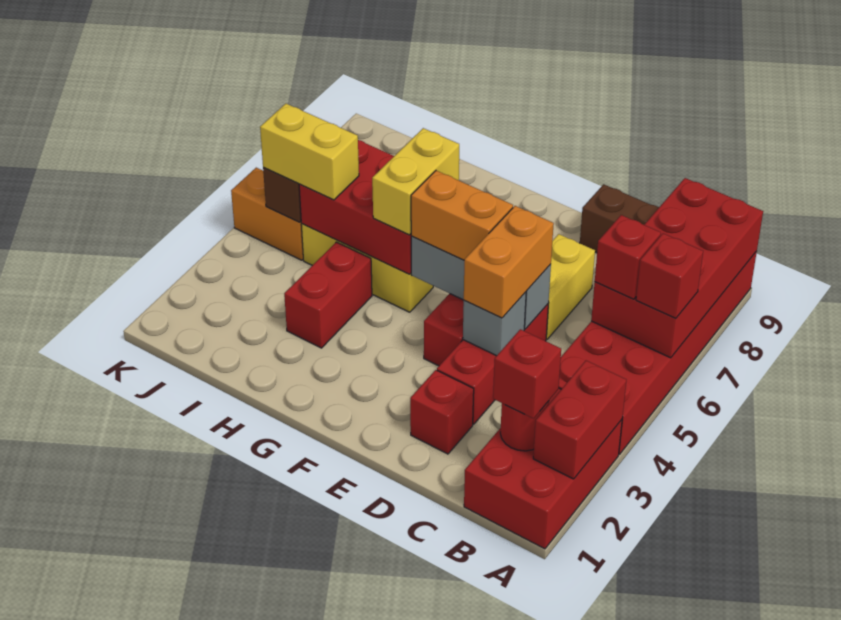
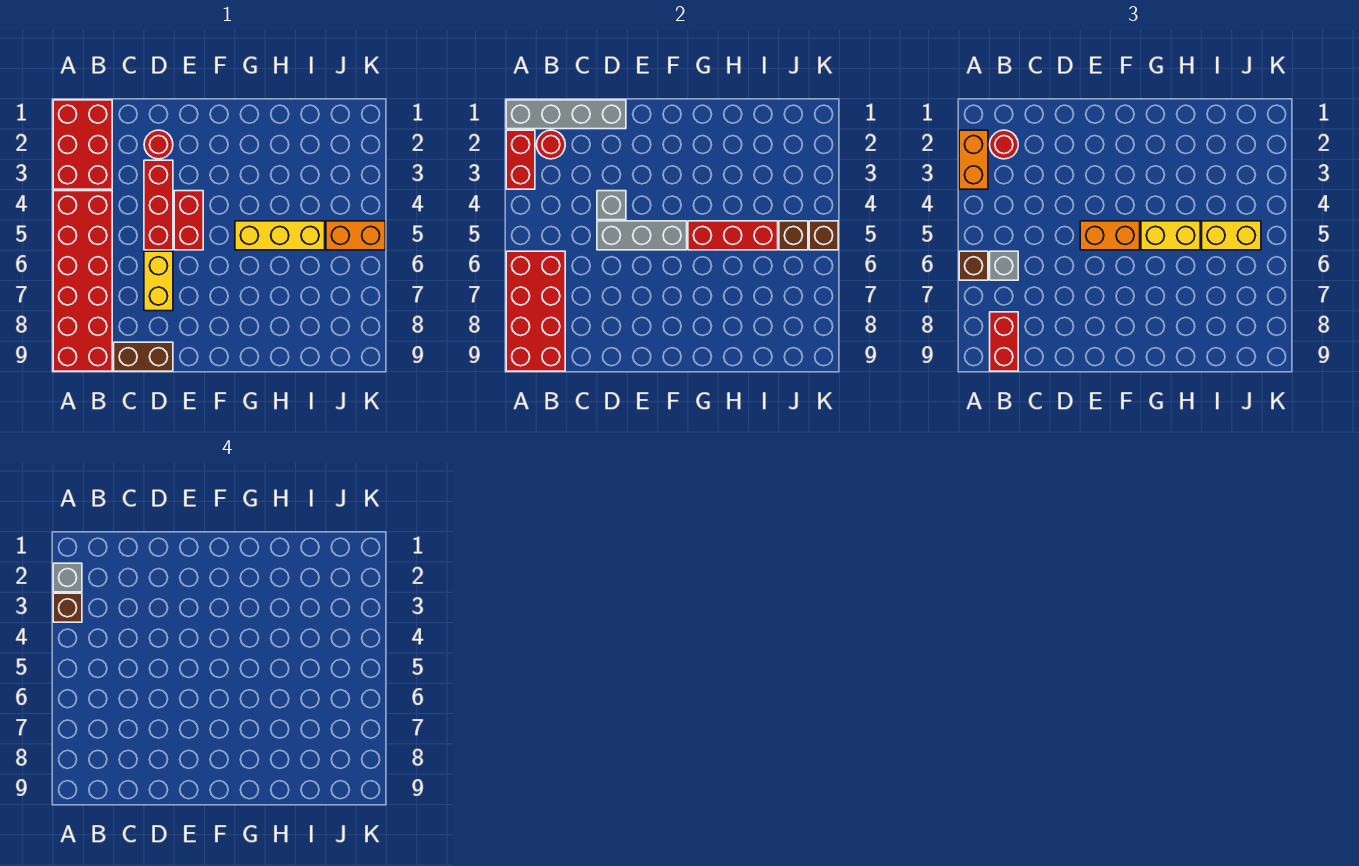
none -> grey brick A1:D1 level 2
none -> grey brick A2 level 4
none -> brown brick A3 level 4
red brick A6 level 3 -> brown brick A6 level 3
red brick B2 level 3 -> red round brick B2 level 3
red brick B6 level 3 -> grey brick B6 level 3
red brick D2 level 1 -> red round brick D2 level 1
orange brick D4:D5 level 3 -> orange brick A2:A3 level 3
red brick G5:I6 level 2 -> red brick G5:I5 level 2
yellow brick G5:G6 level 3 -> yellow brick G5:H5 level 3
red brick H3:H4 level 1 -> red brick B8:B9 level 3
none -> brown brick K5 level 2

